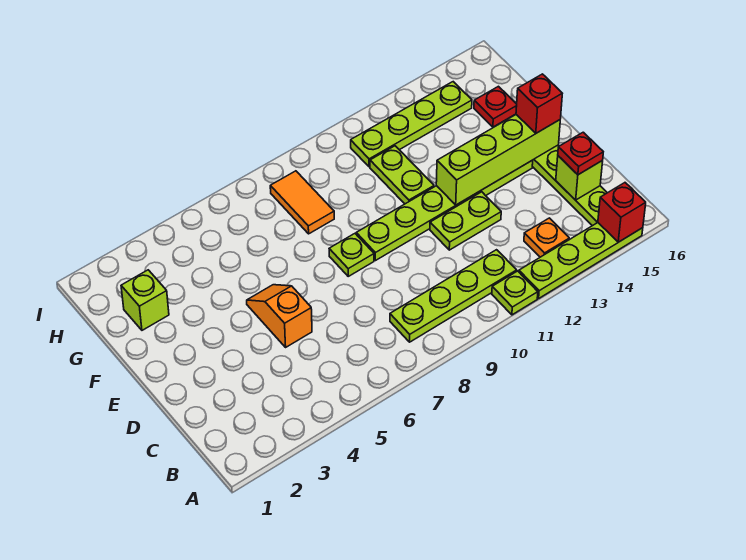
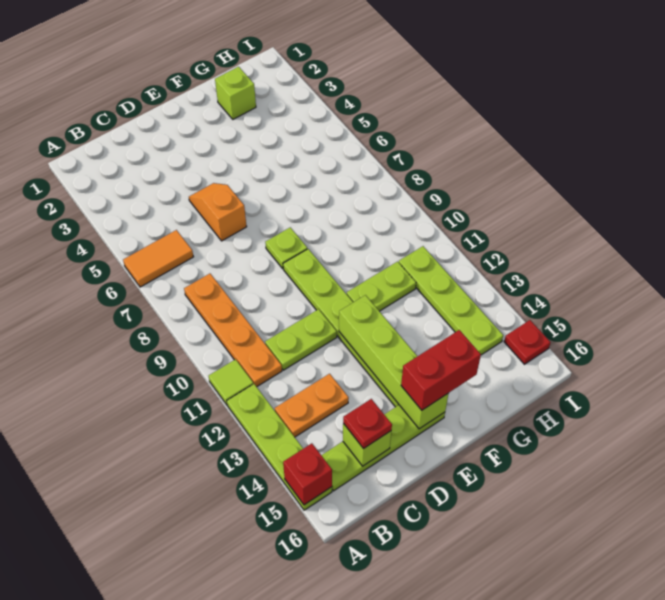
lime plate A11 level 1 -> lime tile A11 level 1
lime plate B8:B11 level 1 -> orange plate B8:B11 level 1
orange plate B13 level 1 -> orange plate B13:C13 level 1
orange slope D5:E5 level 1 top D -> orange slope D5:D6 level 1 top 6
lime plate D11:D12 level 1 -> lime plate C11:D11 level 1
red brick E15 level 3 -> red brick E15:F15 level 3
orange tile G8:H8 level 1 -> orange tile A6:B6 level 1
red plate G15 level 1 -> red plate I15 level 1

